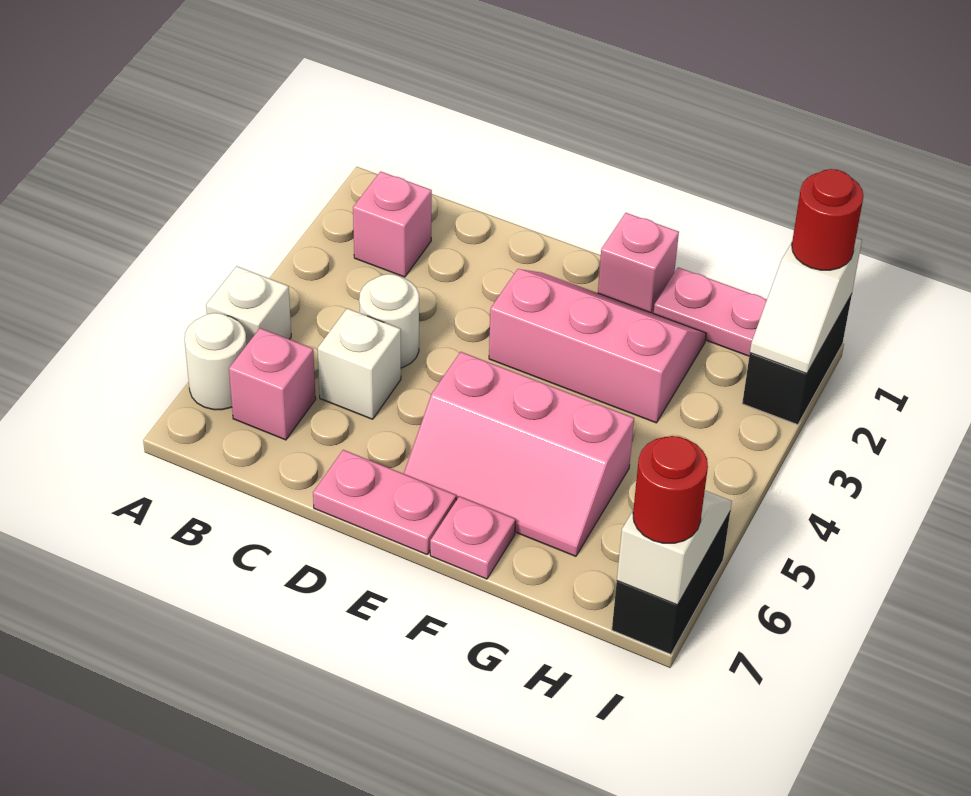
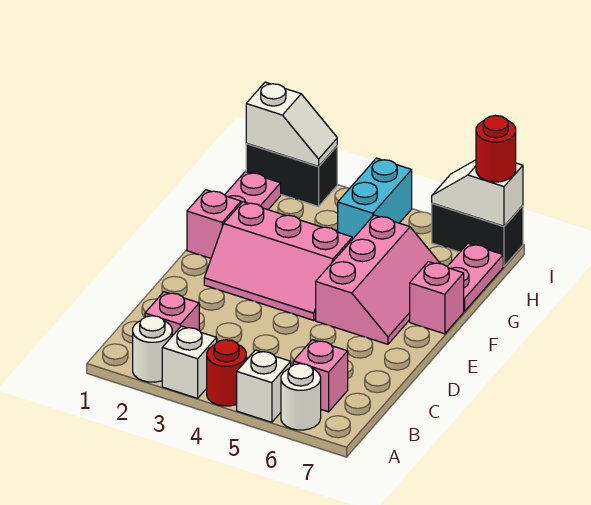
white round brick C4 level 1 -> white round brick A2 level 1
white brick C5 level 1 -> white brick A3 level 1
pink plate D7:E7 level 1 -> pink plate G7:H7 level 1
pink slope E2:G3 level 1 top 3 -> pink slope E2:F4 level 1 top F
pink plate F7 level 1 -> pink brick F7 level 1
none -> cyan brick H4:I4 level 1
red round brick I1 level 3 -> red round brick A4 level 1

